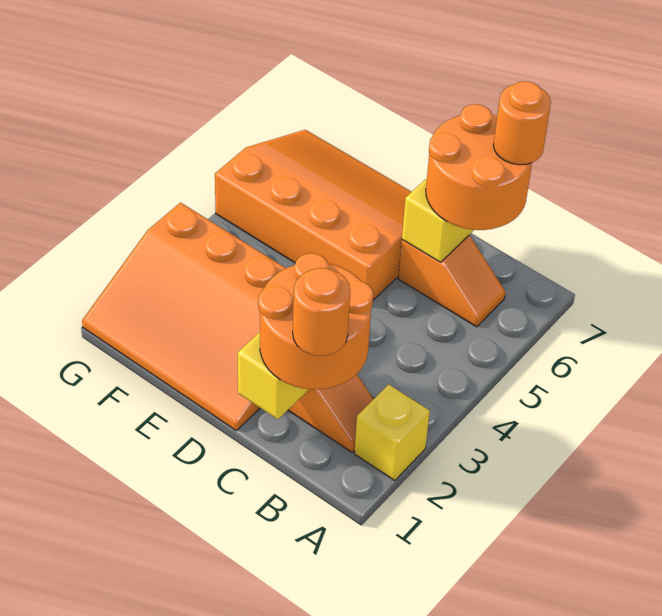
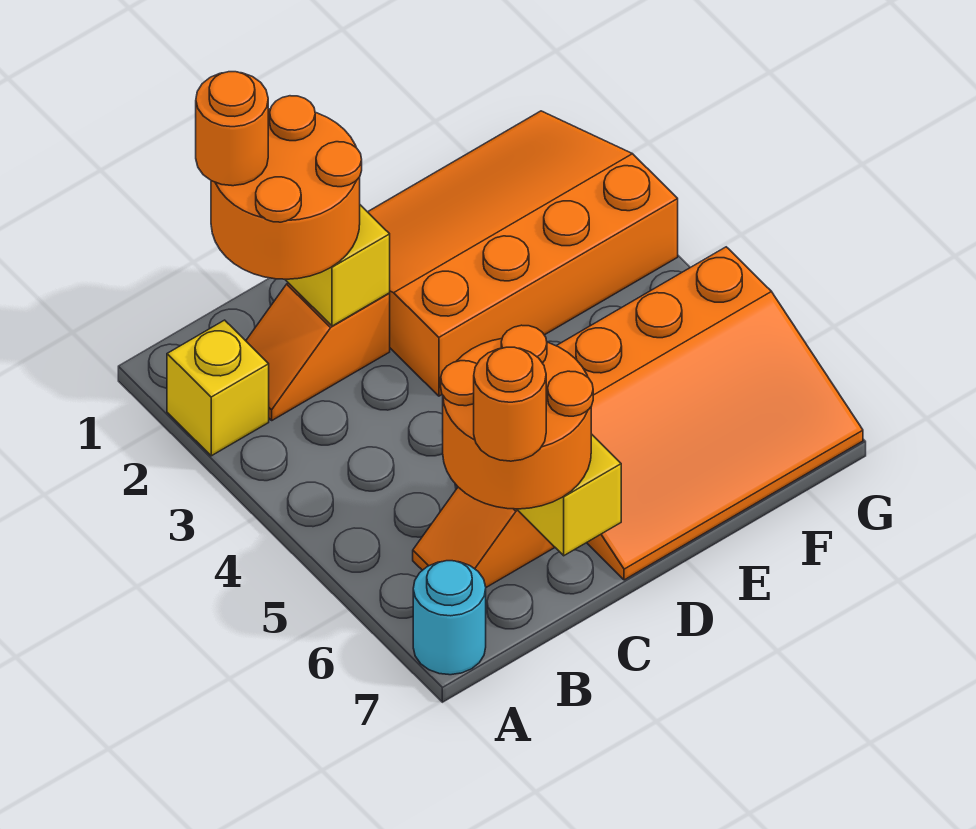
none -> cyan round brick A7 level 1

